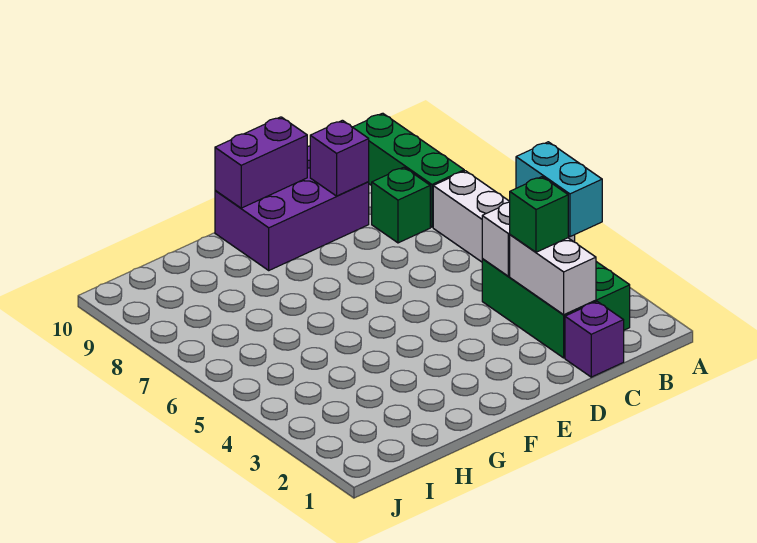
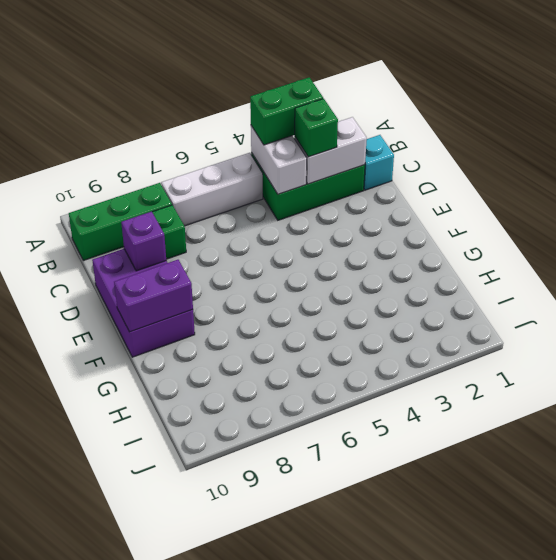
cyan brick B3:B4 level 3 -> green brick B3:B4 level 3
purple brick C1 level 1 -> cyan brick C1 level 1
purple brick E10:F10 level 2 -> purple brick F9:F10 level 2

